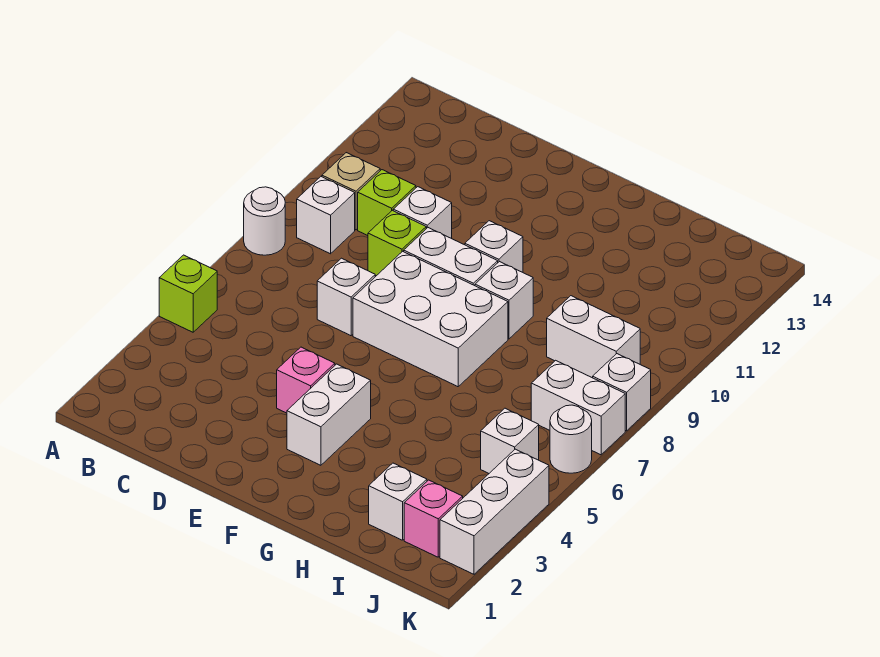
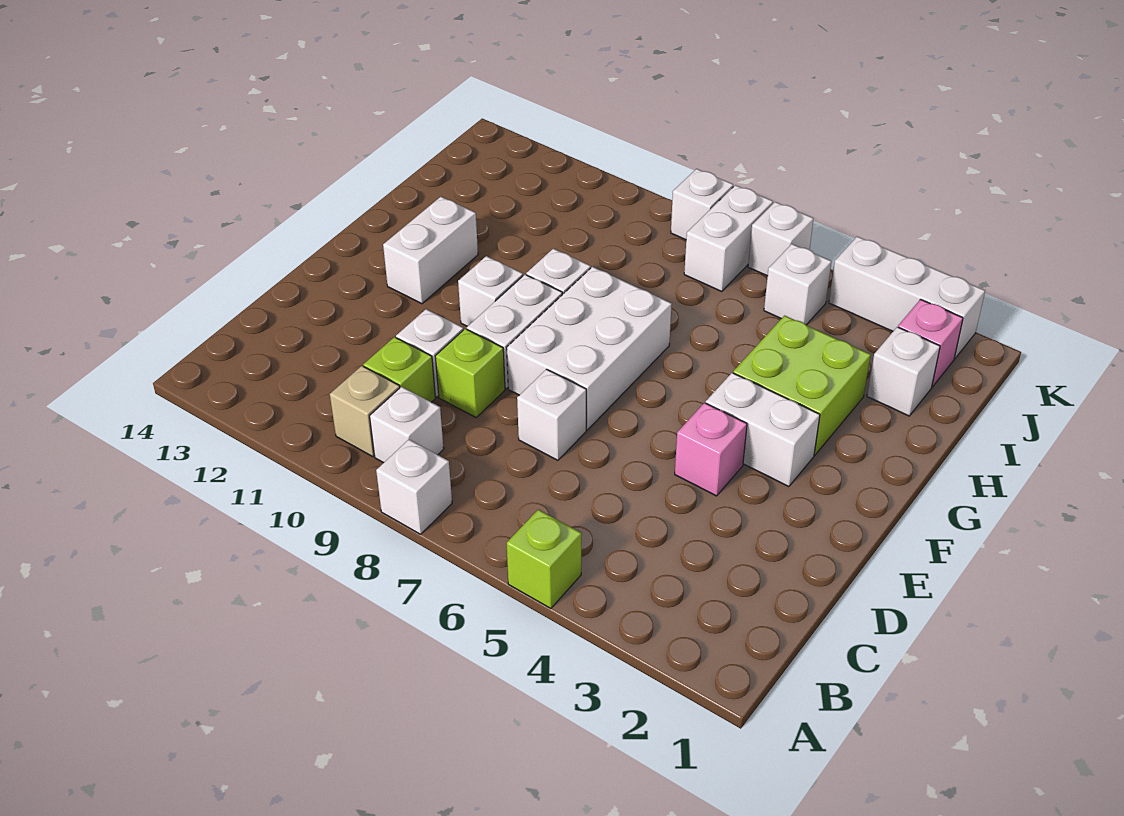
white round brick A8 level 1 -> white brick A8 level 1
none -> lime brick G3:H4 level 1
white brick I9:J9 level 1 -> white brick F12:G12 level 1
white round brick K6 level 1 -> white brick K6 level 1

